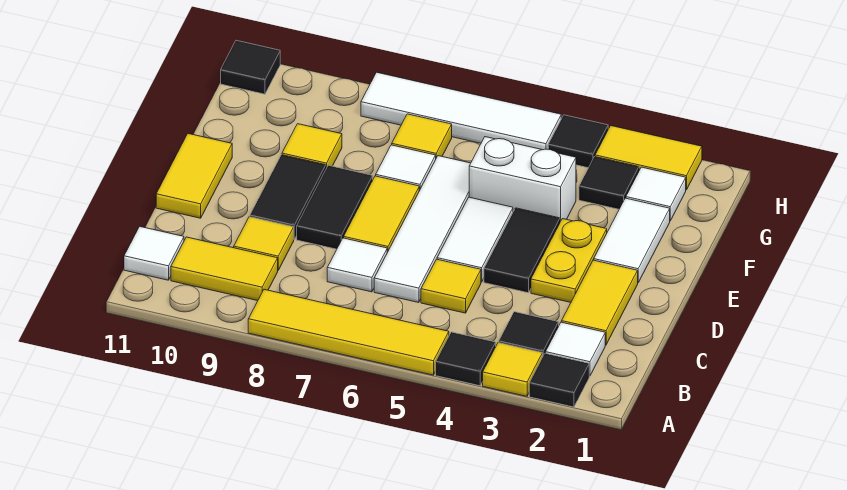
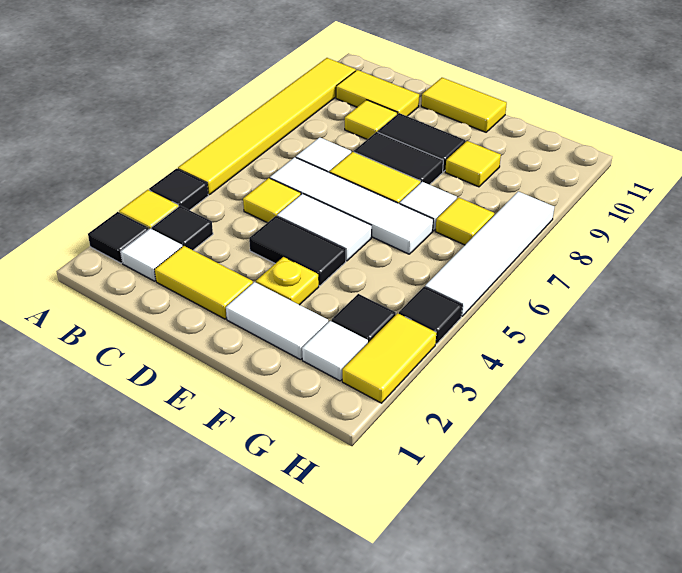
yellow tile A5:A8 level 1 -> yellow tile A5:A10 level 1
yellow tile B9:B10 level 1 -> yellow tile B10:C10 level 1
white tile B11 level 1 -> none
yellow plate D3:E3 level 1 -> yellow plate E3 level 1
white brick F4:F5 level 1 -> none
black tile H11 level 1 -> none

